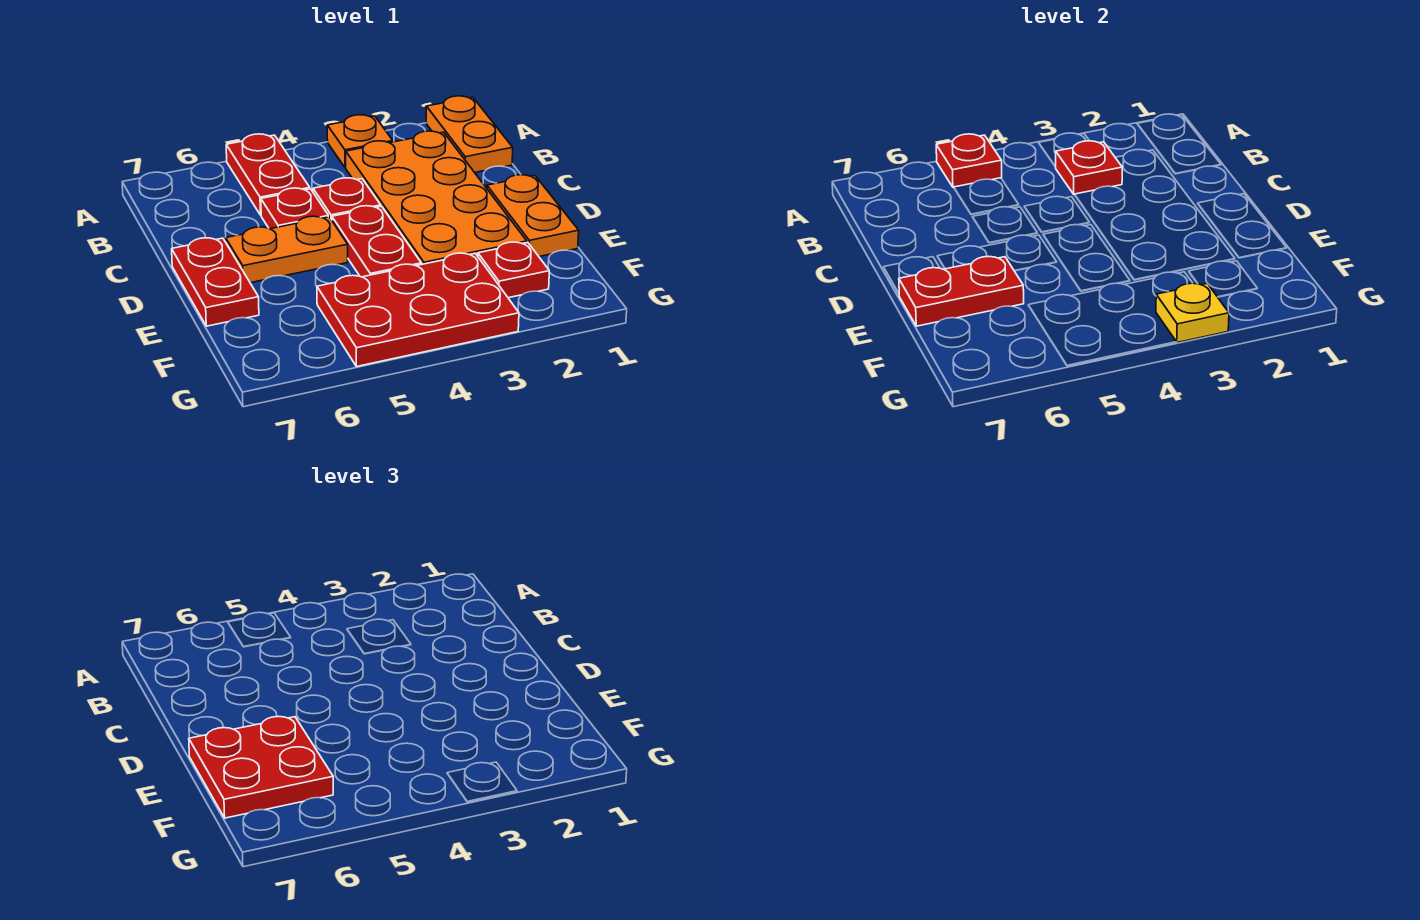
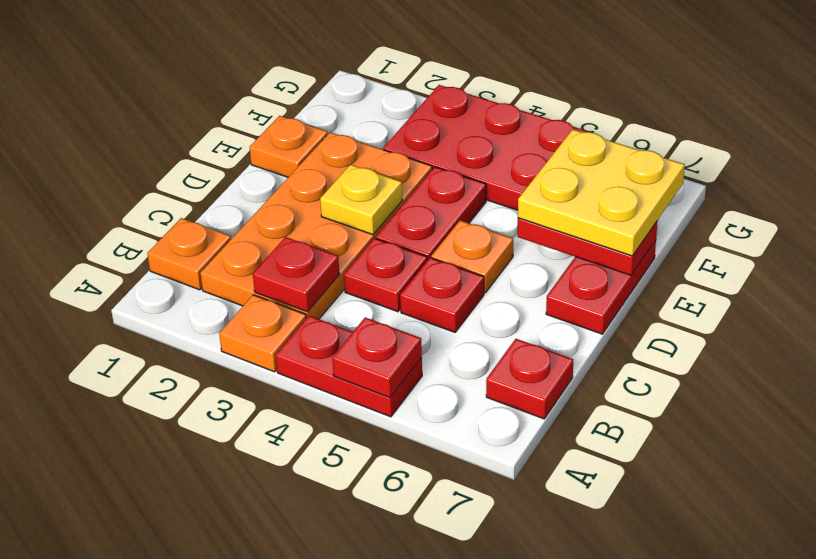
orange plate A1:B1 level 1 -> orange plate B1 level 1
red plate A5:B5 level 1 -> red plate A4:A5 level 1
orange plate D1:E1 level 1 -> orange plate E1 level 1
orange plate D5:D6 level 1 -> orange plate D5 level 1
red plate E6:F7 level 3 -> yellow plate E6:F7 level 3
red plate F2 level 1 -> red plate B7 level 1
yellow plate G3 level 2 -> yellow plate D3 level 2

